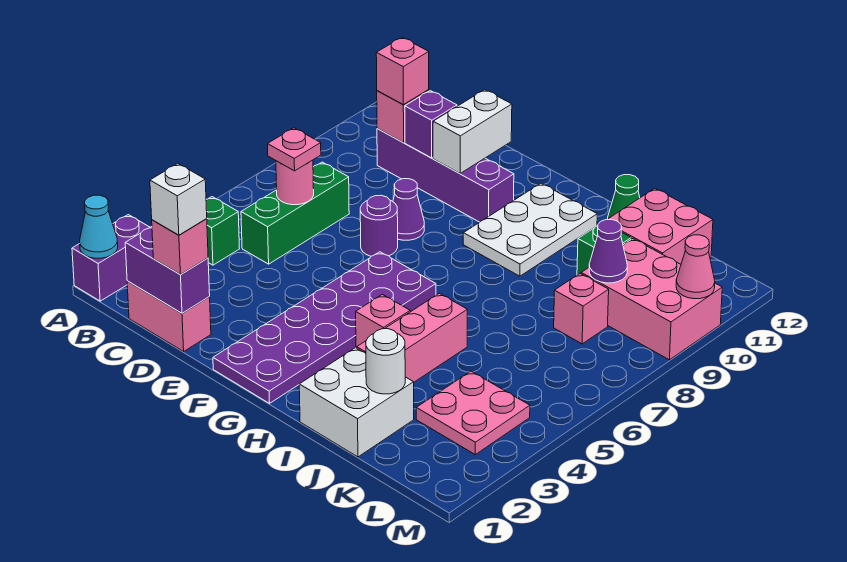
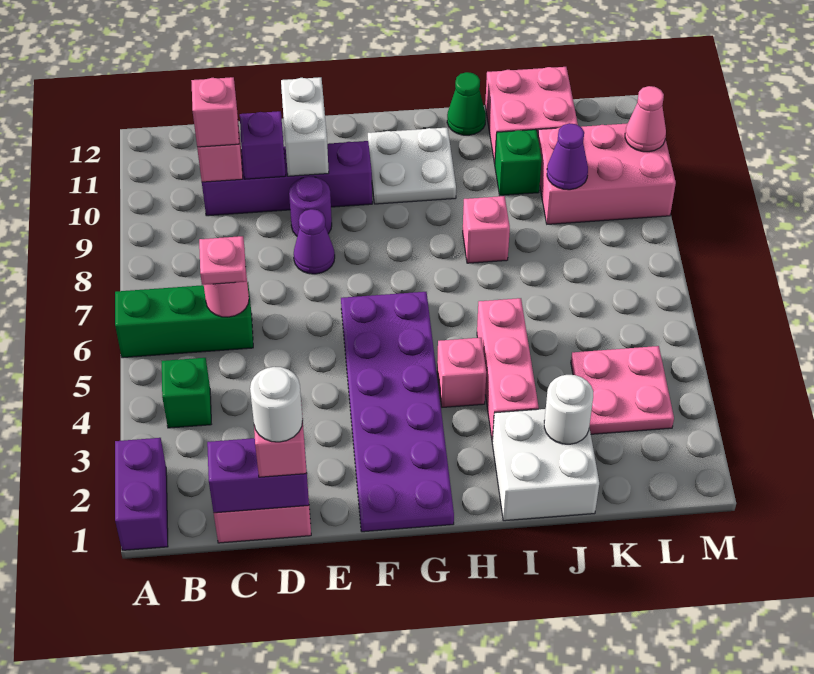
cyan cone A1 level 2 -> none
green brick C5:C7 level 1 -> green brick A6:C6 level 1
white brick D1 level 4 -> white round brick D1 level 4
purple round brick E7 level 1 -> purple round brick E9 level 1
white plate G9:H11 level 1 -> white plate G10:H11 level 1
pink brick K8 level 1 -> pink brick I8 level 1

